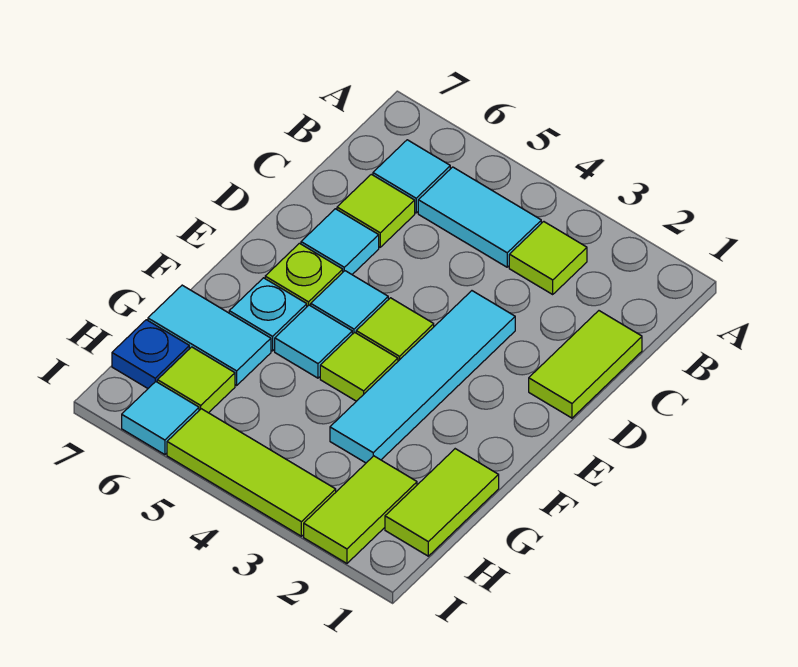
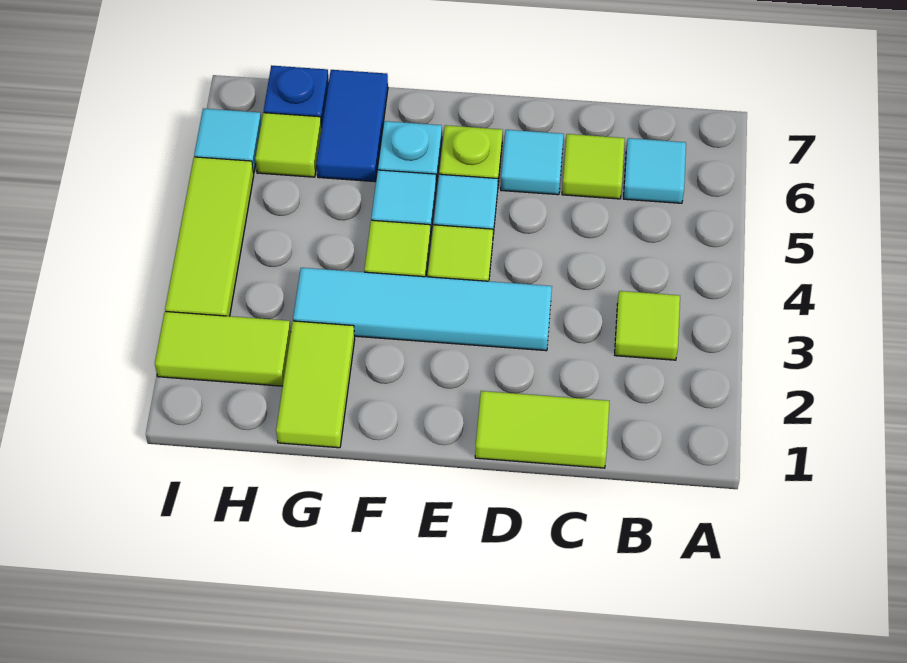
cyan tile B4:B5 level 1 -> none
lime tile G1:H1 level 1 -> lime tile G1:G2 level 1
cyan tile G6:G7 level 1 -> blue tile G6:G7 level 1

